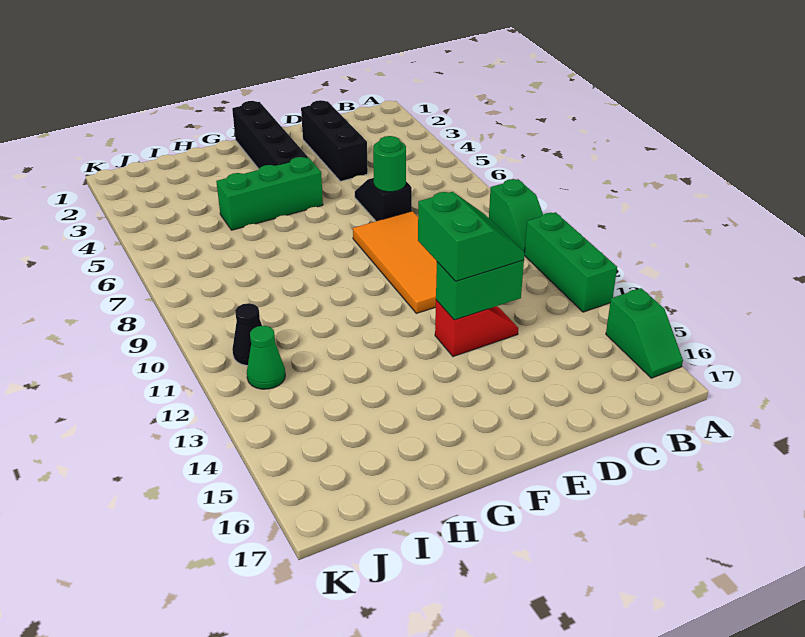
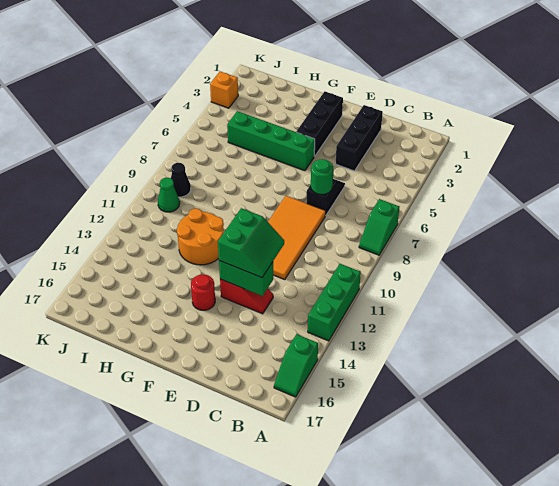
green slope A9:A10 level 1 top 9 -> green slope A7:A8 level 1 top 7
black brick F1:F4 level 1 -> black brick F2:F4 level 1
green brick F5:H5 level 1 -> green brick F5:I5 level 1
none -> red round brick F14 level 1
none -> orange round brick G11:H12 level 1
black cone J11 level 1 -> black cone J9 level 1
green cone J12 level 1 -> green cone J10 level 1
none -> orange brick K3 level 1

